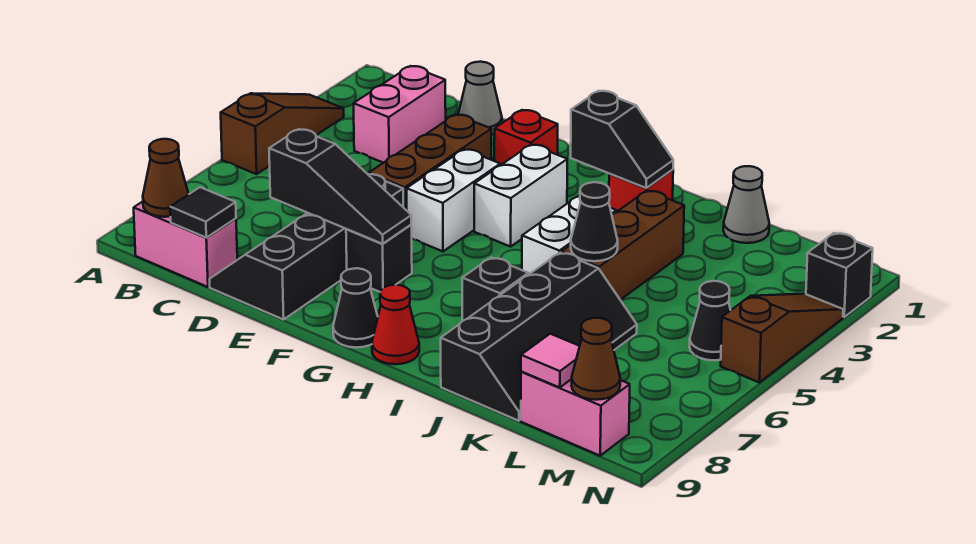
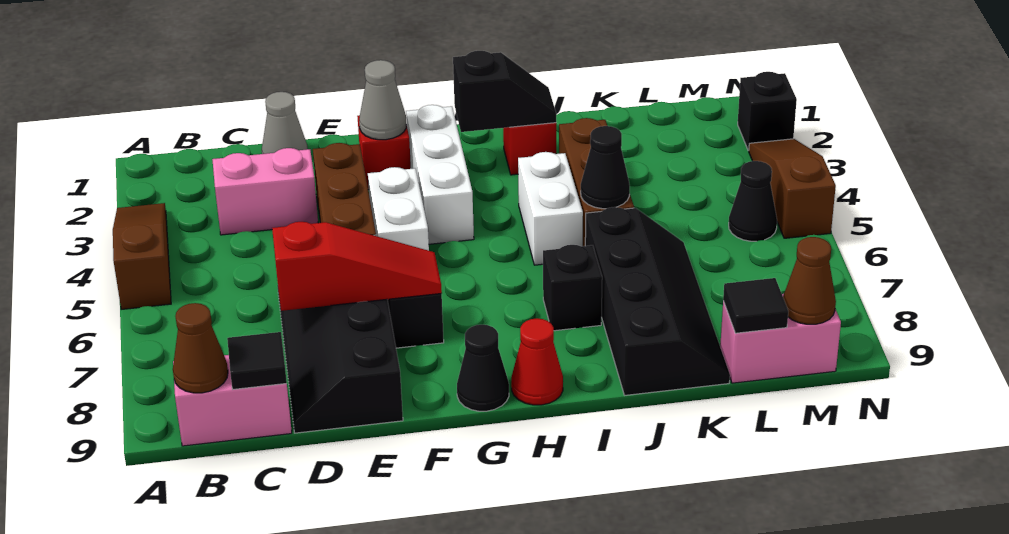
pink brick C2:C3 level 1 -> pink brick C3:D3 level 1
black slope D7:F7 level 2 top D -> red slope D7:F7 level 2 top D
white brick G3:G4 level 1 -> white brick G2:G4 level 1
grey cone K1 level 1 -> grey cone F2 level 2
pink tile L9 level 2 -> black tile L9 level 2

